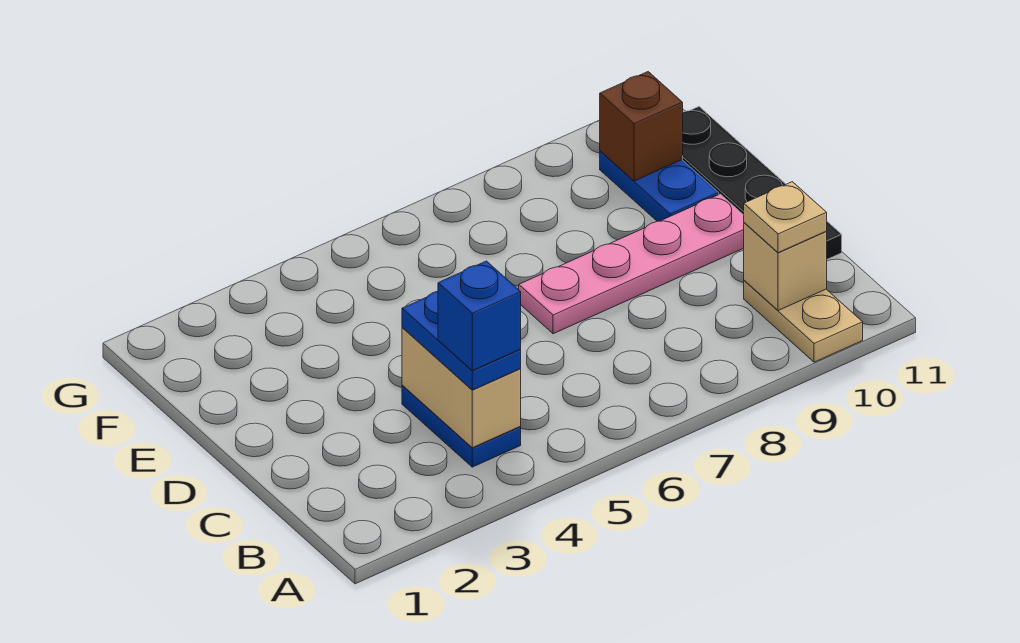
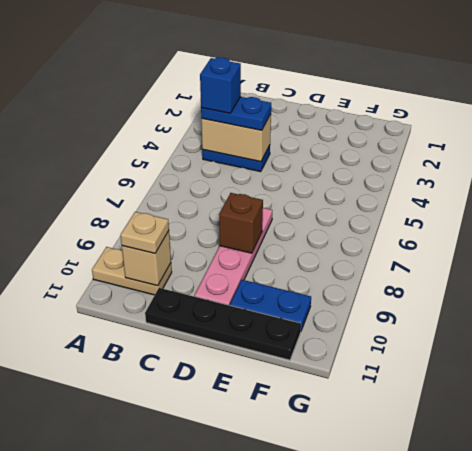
brown brick F10 level 2 -> brown brick D8 level 2

